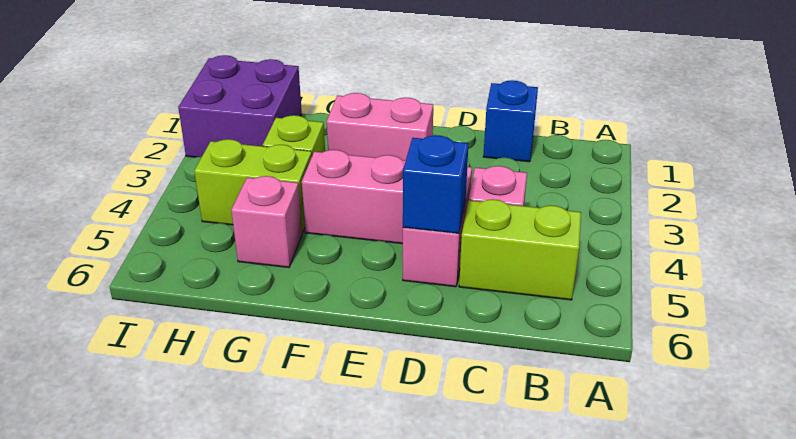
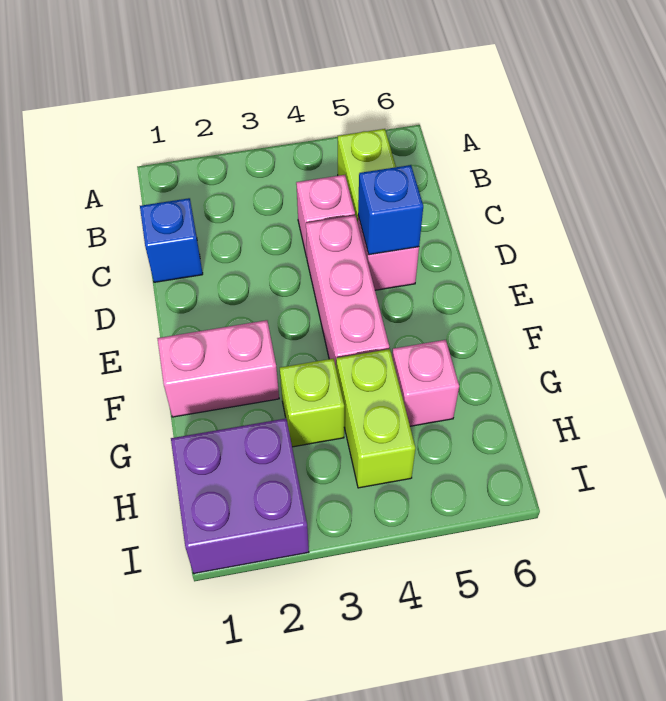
pink brick E2:F2 level 1 -> pink brick F1:F2 level 1

